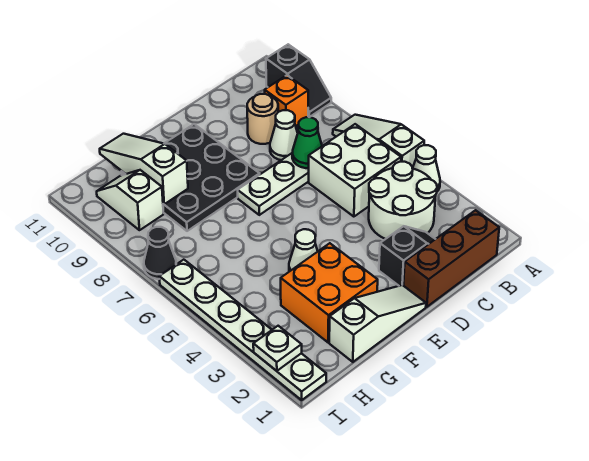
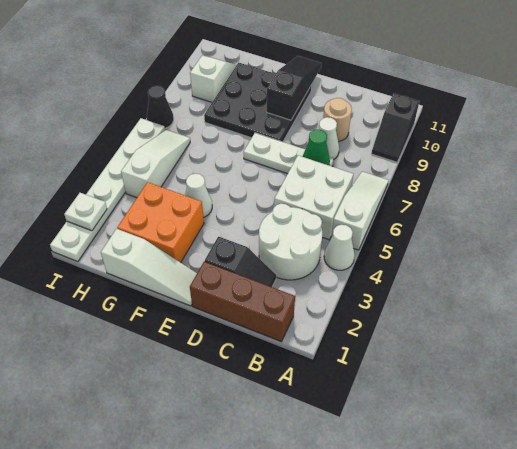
orange brick B9 level 1 -> none
none -> black slope E9:E11 level 2 top 9
white slope G9:G11 level 2 top 9 -> white slope H4:H6 level 1 top 4

